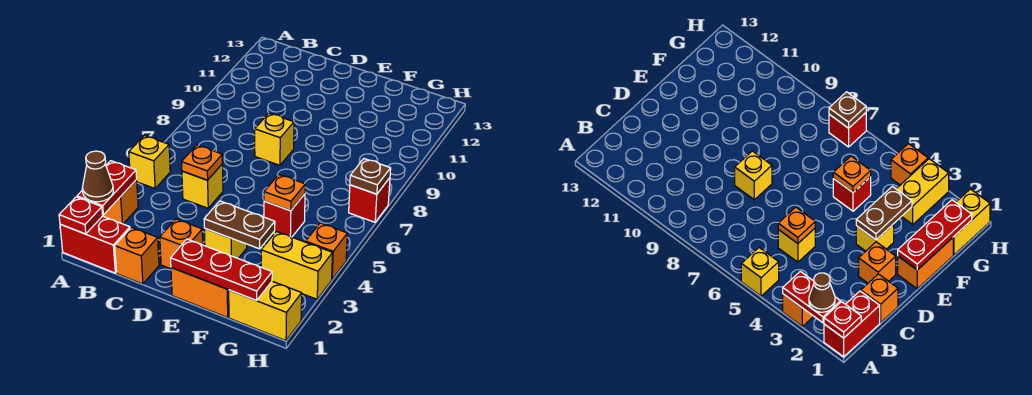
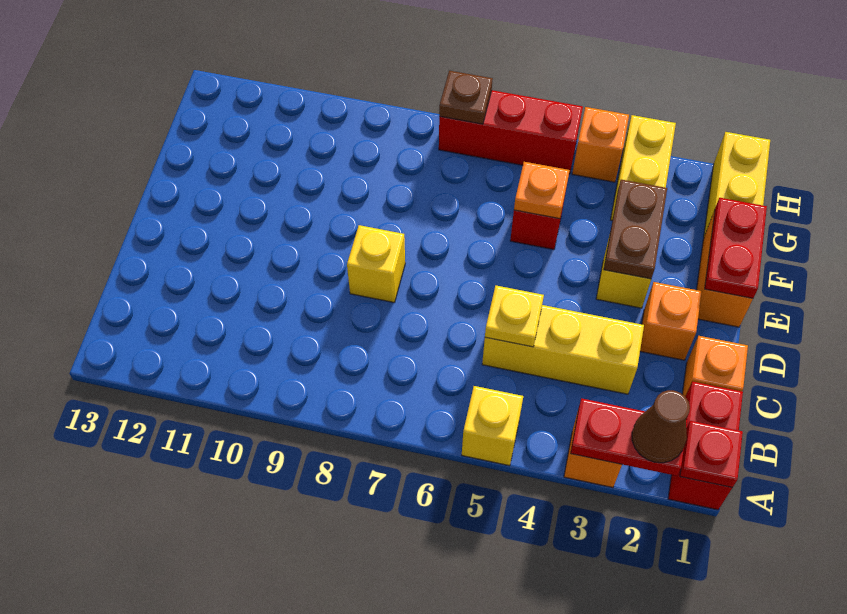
yellow brick C5 level 1 -> yellow brick C3:C5 level 1
orange plate C5 level 2 -> yellow plate C5 level 2
red plate E1:G1 level 2 -> red plate E1:F1 level 2
red brick H7 level 1 -> red brick H5:H7 level 1

